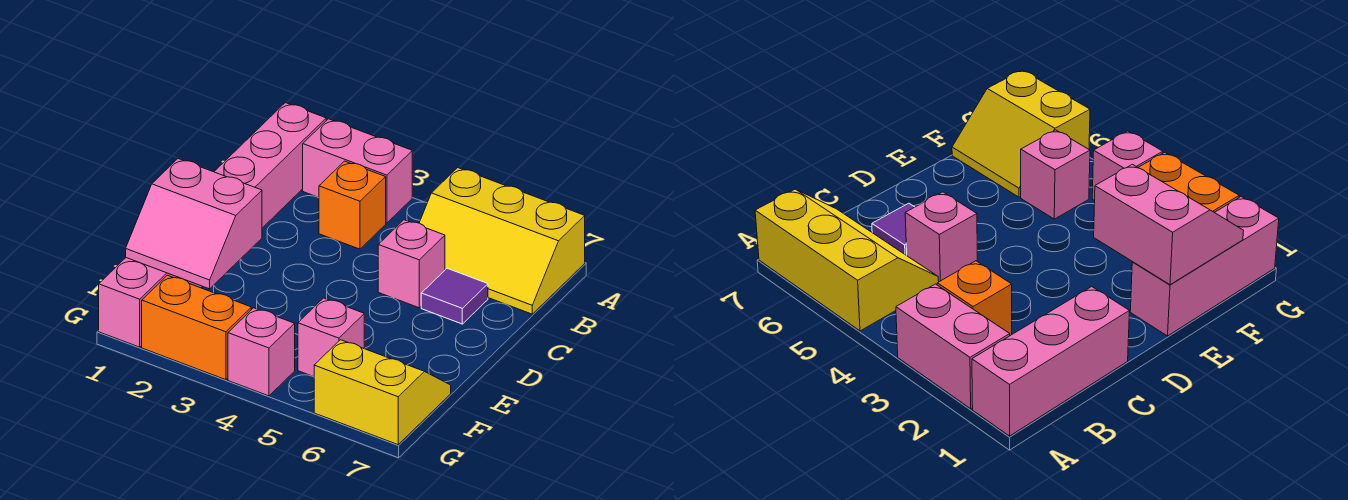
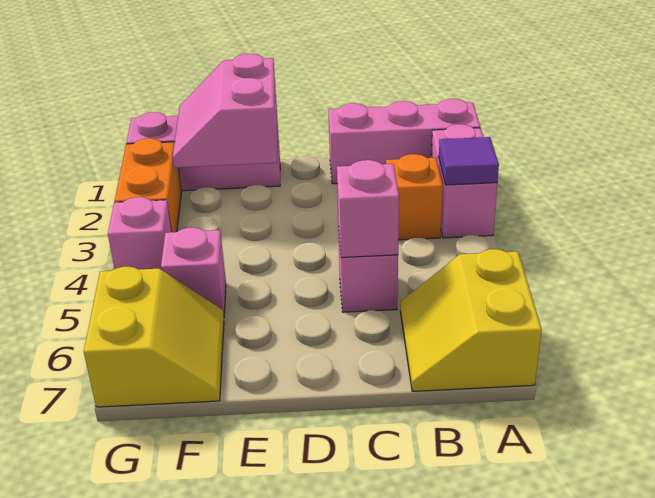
yellow slope A5:B7 level 1 top A -> yellow slope A6:B7 level 1 top A
none -> pink brick C5 level 2
purple tile C6 level 1 -> purple tile A3 level 2

